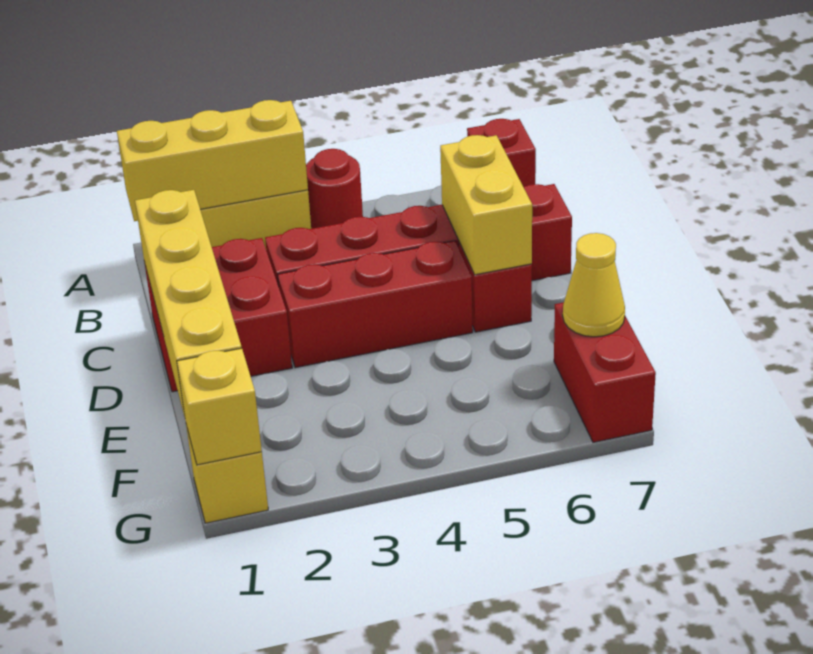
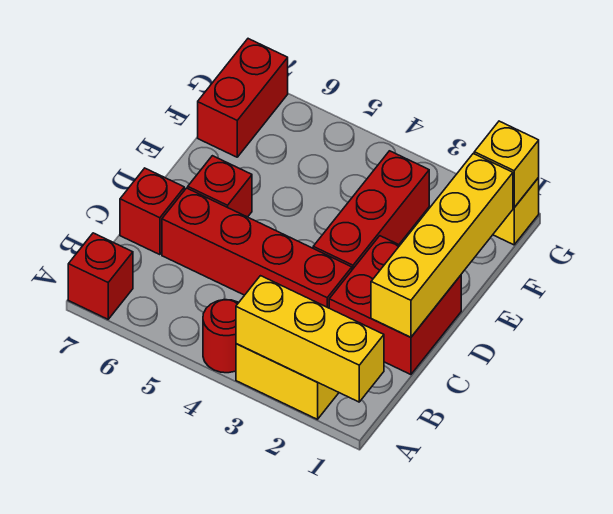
yellow brick C6:D6 level 2 -> none
red brick D3:D5 level 1 -> red brick D3:F3 level 1
yellow cone F7 level 2 -> none

